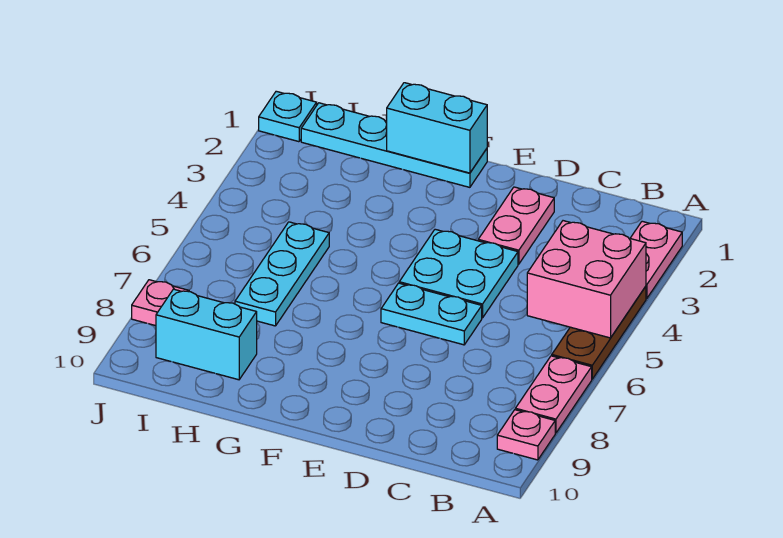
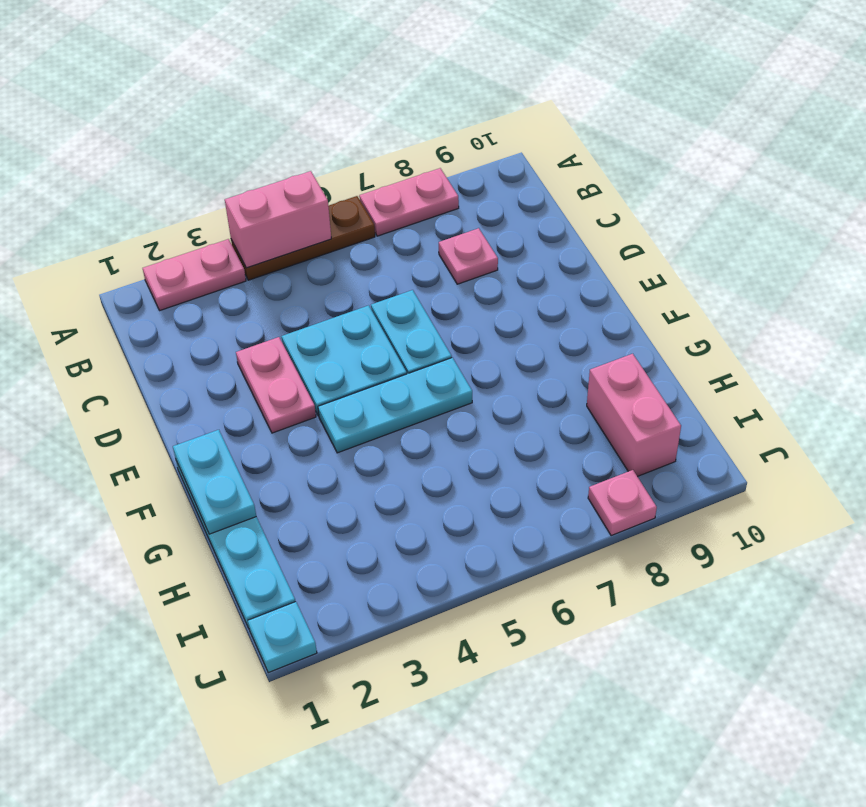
pink brick A4:B5 level 2 -> pink brick A4:A5 level 2
pink plate A9 level 1 -> pink plate C8 level 1
pink plate D2:D3 level 1 -> pink plate D3:E3 level 1
cyan brick F1:G1 level 2 -> cyan plate F1:G1 level 2
cyan plate H5:H7 level 1 -> cyan plate F4:F6 level 1
cyan brick H9:I9 level 1 -> pink brick H9:I9 level 1

